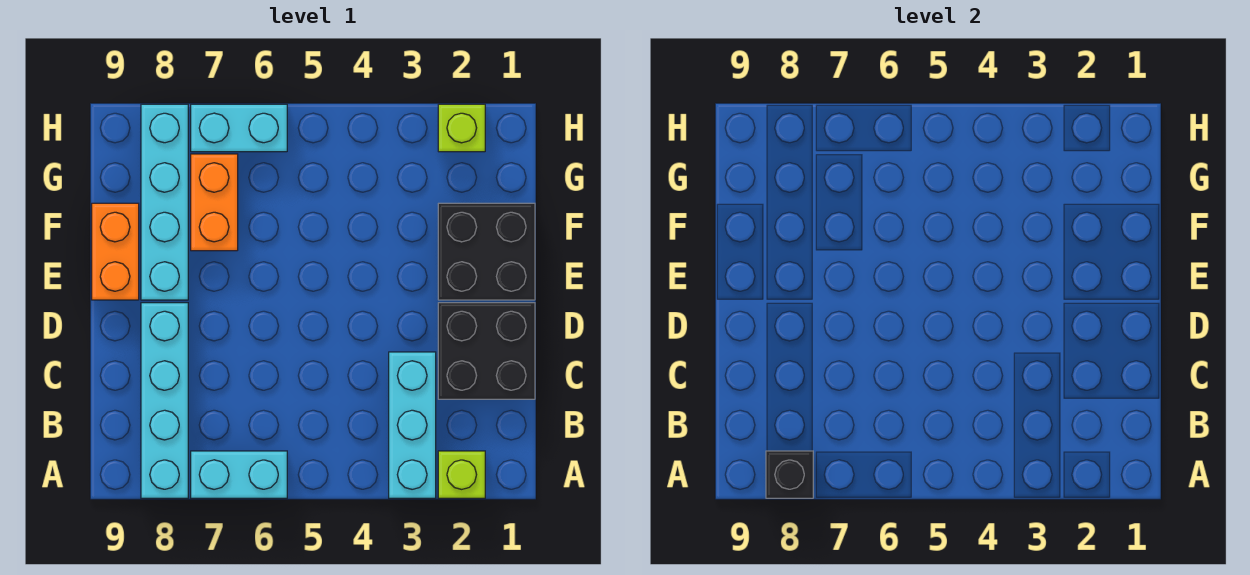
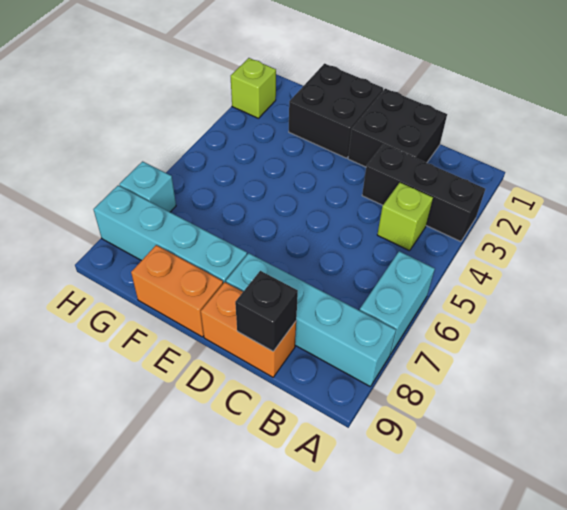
lime brick A2 level 1 -> lime brick B4 level 1
cyan brick A3:C3 level 1 -> black brick A3:C3 level 1
black brick A8 level 2 -> black brick C9 level 2
orange brick F7:G7 level 1 -> orange brick C9:D9 level 1
cyan brick H6:H7 level 1 -> cyan brick H7 level 1

